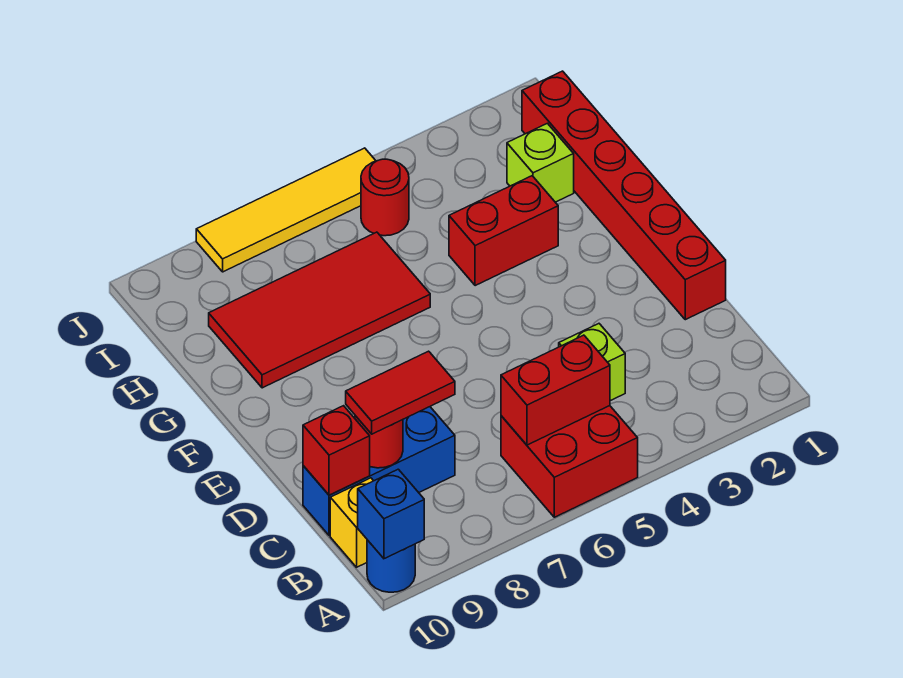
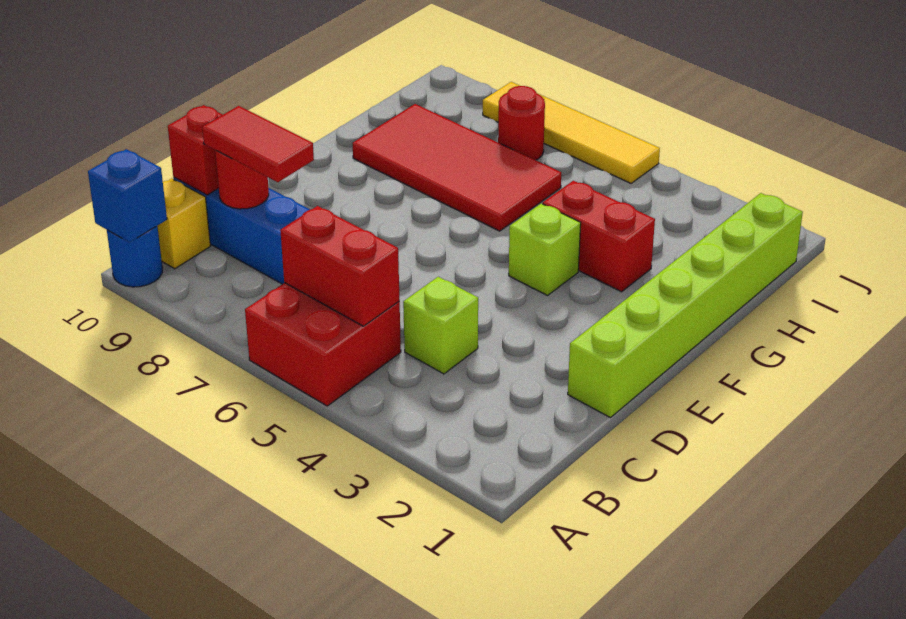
red brick D1:I1 level 1 -> lime brick D1:I1 level 1
lime brick H2 level 1 -> lime brick F4 level 1
red round brick I5 level 1 -> red round brick I7 level 1

